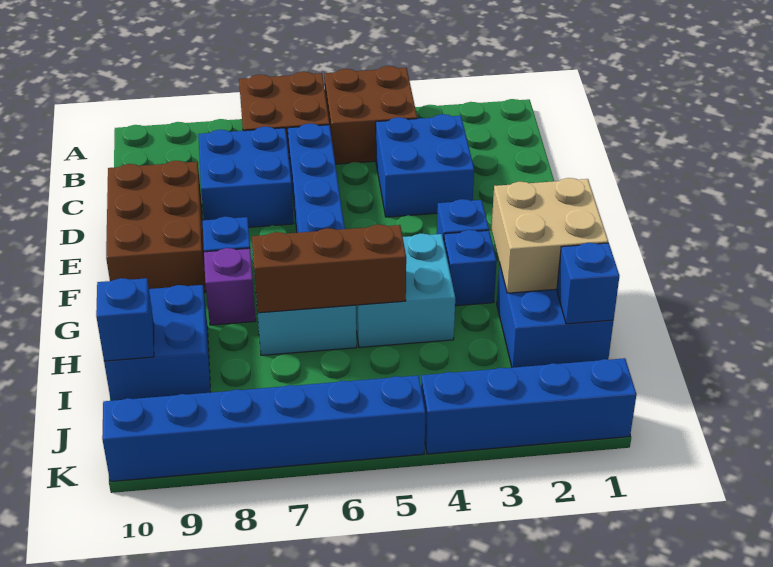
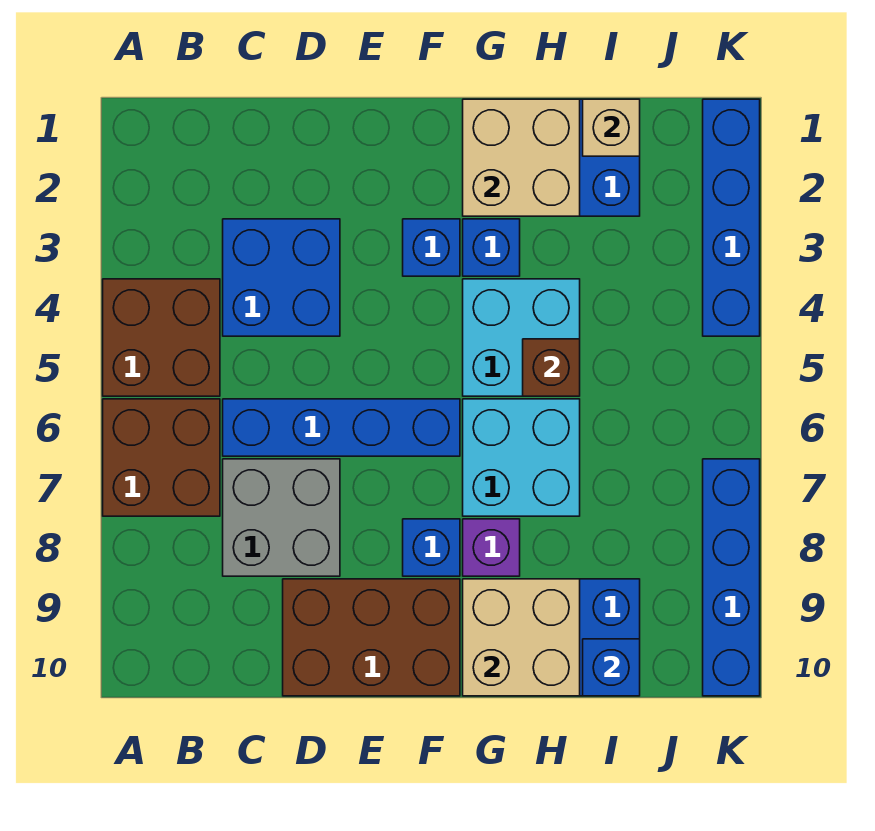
blue brick C7:D8 level 1 -> grey brick C7:D8 level 1
none -> tan brick G9:H10 level 2
brown brick H5:H7 level 2 -> brown brick H5 level 2
blue brick I1 level 2 -> tan brick I1 level 2
blue brick K5:K10 level 1 -> blue brick K7:K10 level 1

